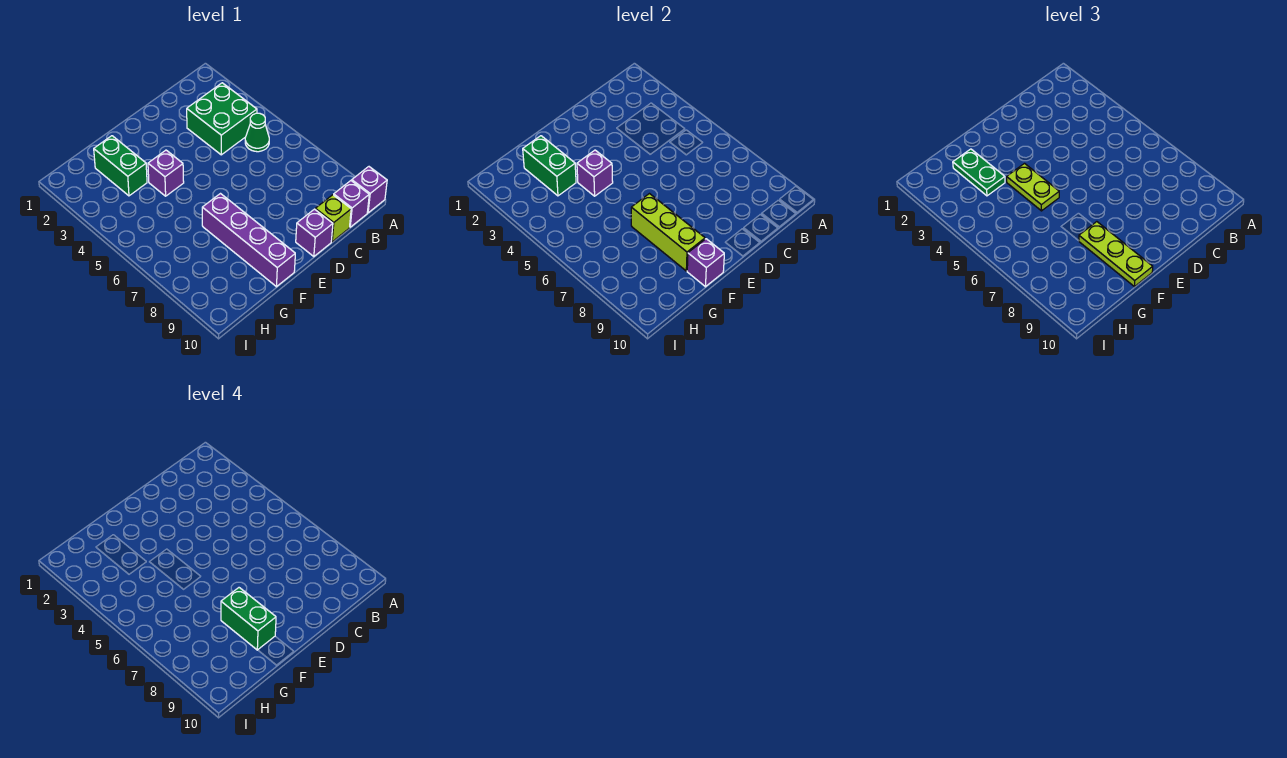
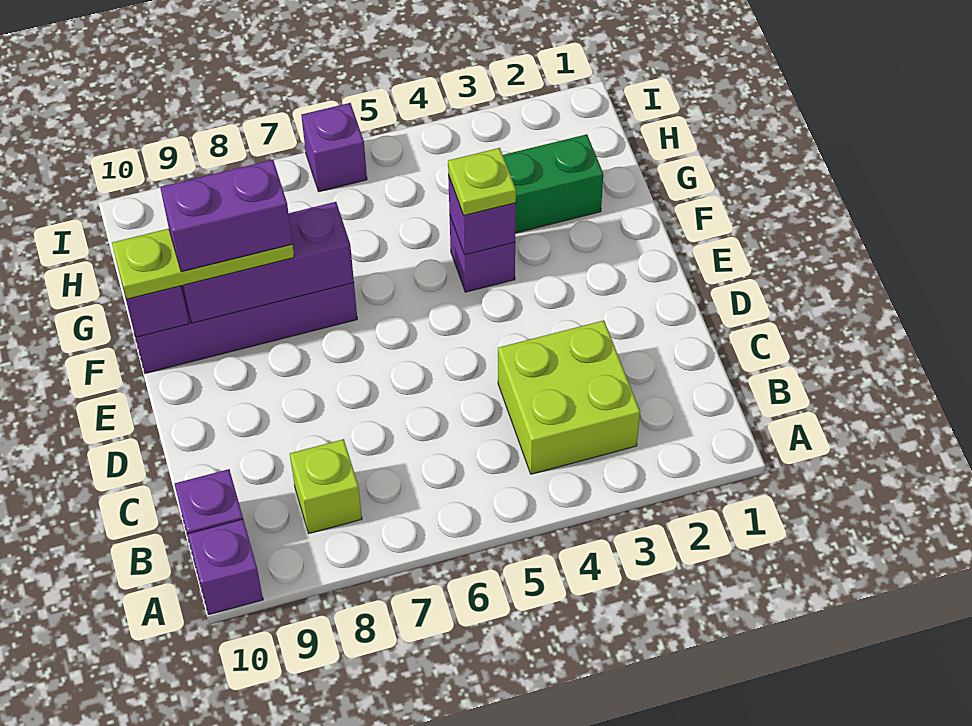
green brick B3:C4 level 1 -> lime brick B3:C4 level 1
green cone B5 level 1 -> none
lime brick C10 level 1 -> lime brick B8 level 1
purple brick D10 level 1 -> purple brick I6 level 1
lime plate F4:F5 level 3 -> lime plate F4 level 3
lime brick F7:F9 level 2 -> purple brick F7:F9 level 2
green brick F8:F9 level 4 -> purple brick F8:F9 level 4
green brick G2:G3 level 2 -> none
green plate G2:G3 level 3 -> none

